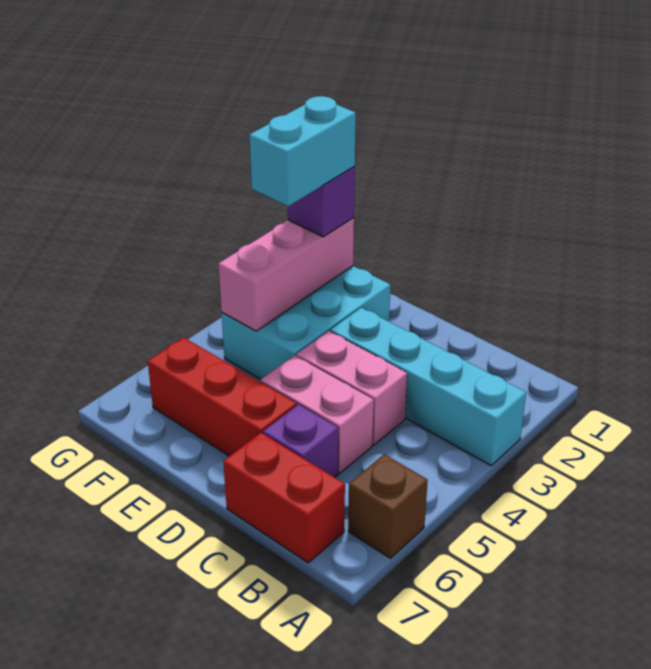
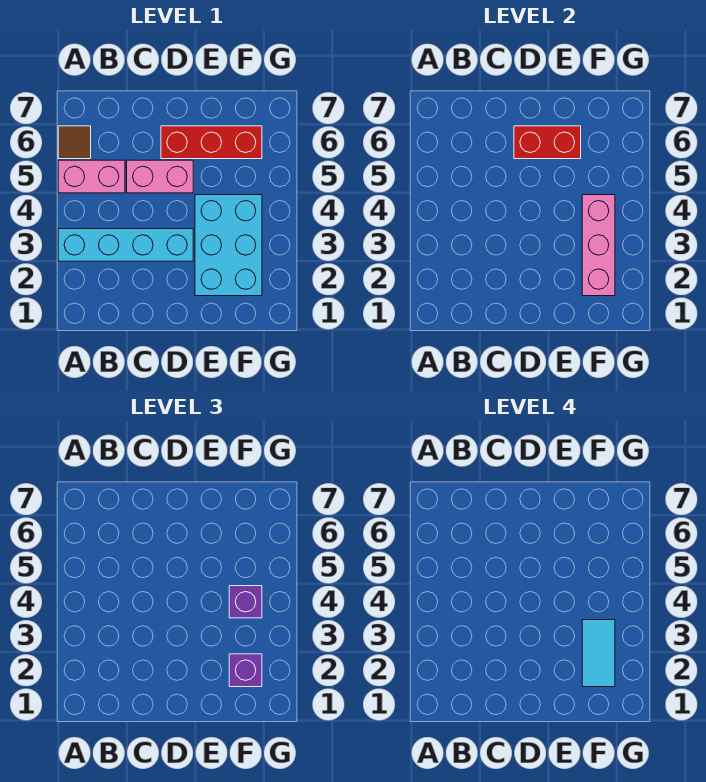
brown brick A6 level 1 -> brown tile A6 level 1
red brick B7:C7 level 1 -> red brick D6:E6 level 2
pink brick C4:D4 level 1 -> pink brick A5:B5 level 1
purple brick C6 level 1 -> purple brick F4 level 3
cyan brick F2:F3 level 4 -> cyan tile F2:F3 level 4

